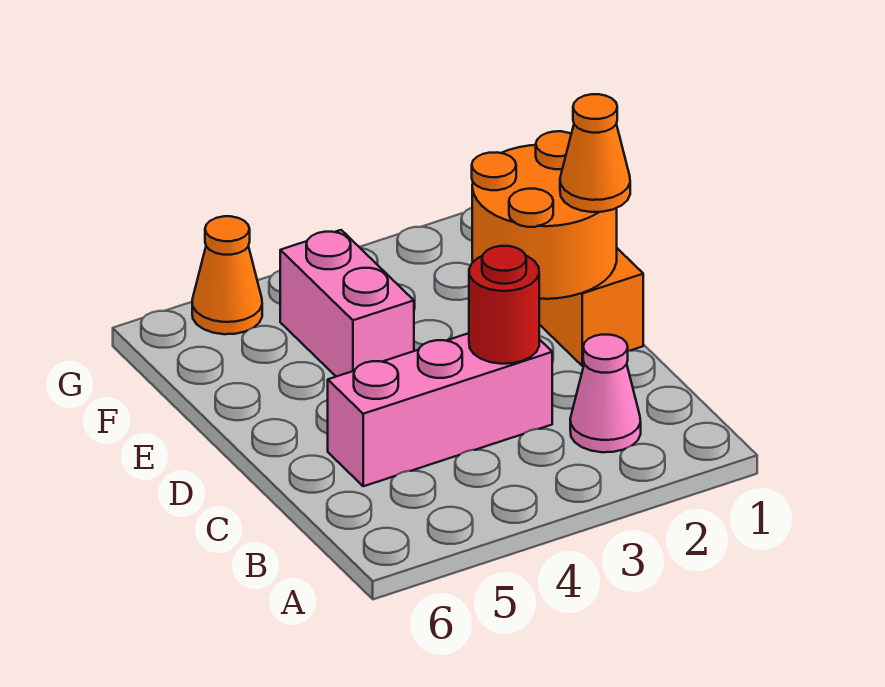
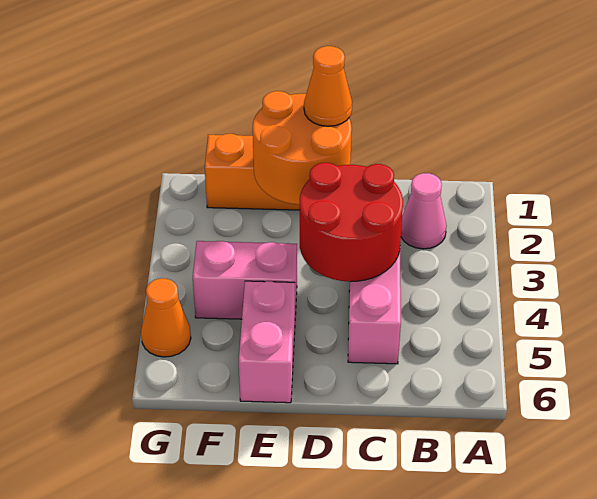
red round brick C3 level 2 -> red round brick C3:D4 level 2
none -> pink brick E5:E6 level 1

